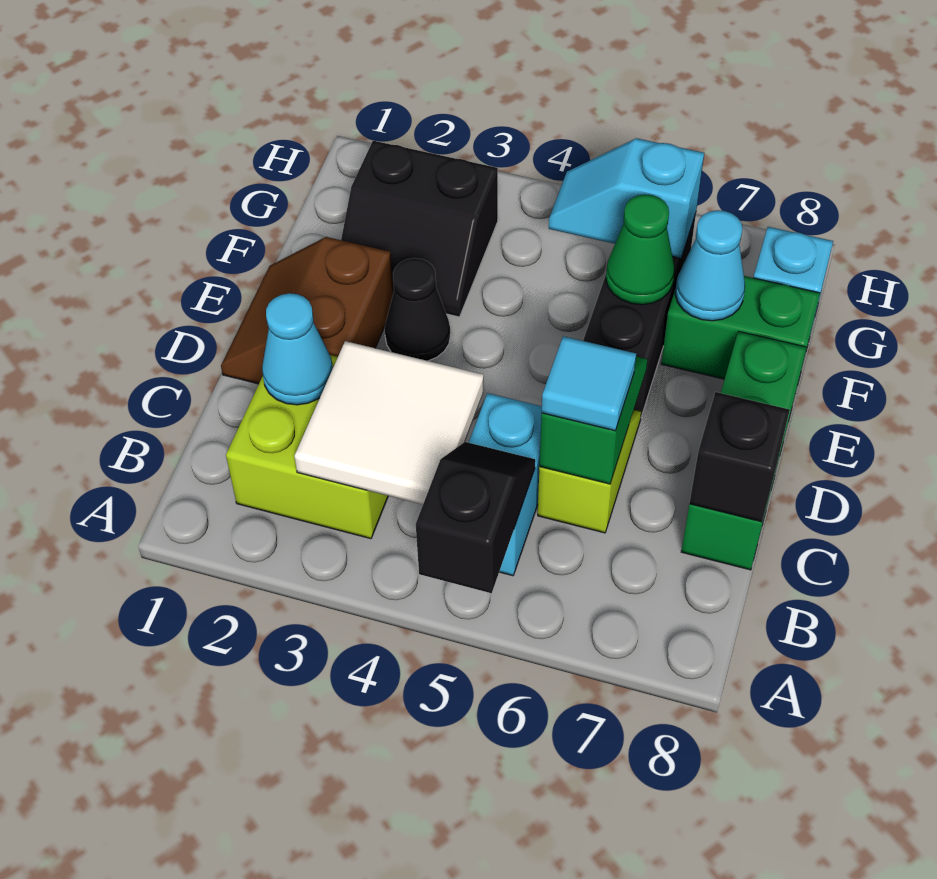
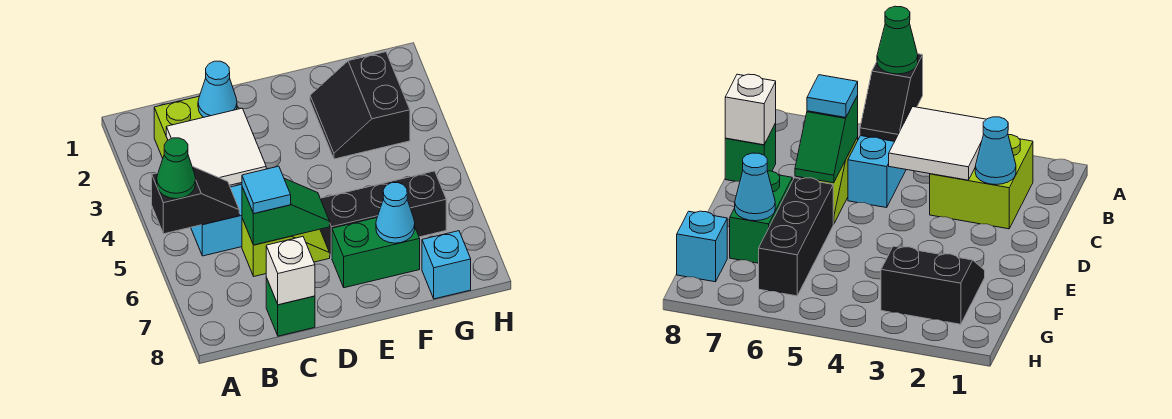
green brick C8:E8 level 1 -> green brick C8 level 1
black brick C8 level 2 -> white brick C8 level 2
brown slope D1:E2 level 1 top 2 -> none
black cone E3 level 1 -> none
green cone F6 level 2 -> green cone A5 level 3
green brick F7:F8 level 1 -> green brick E7:F7 level 1
cyan slope G5:G6 level 2 top 6 -> none

